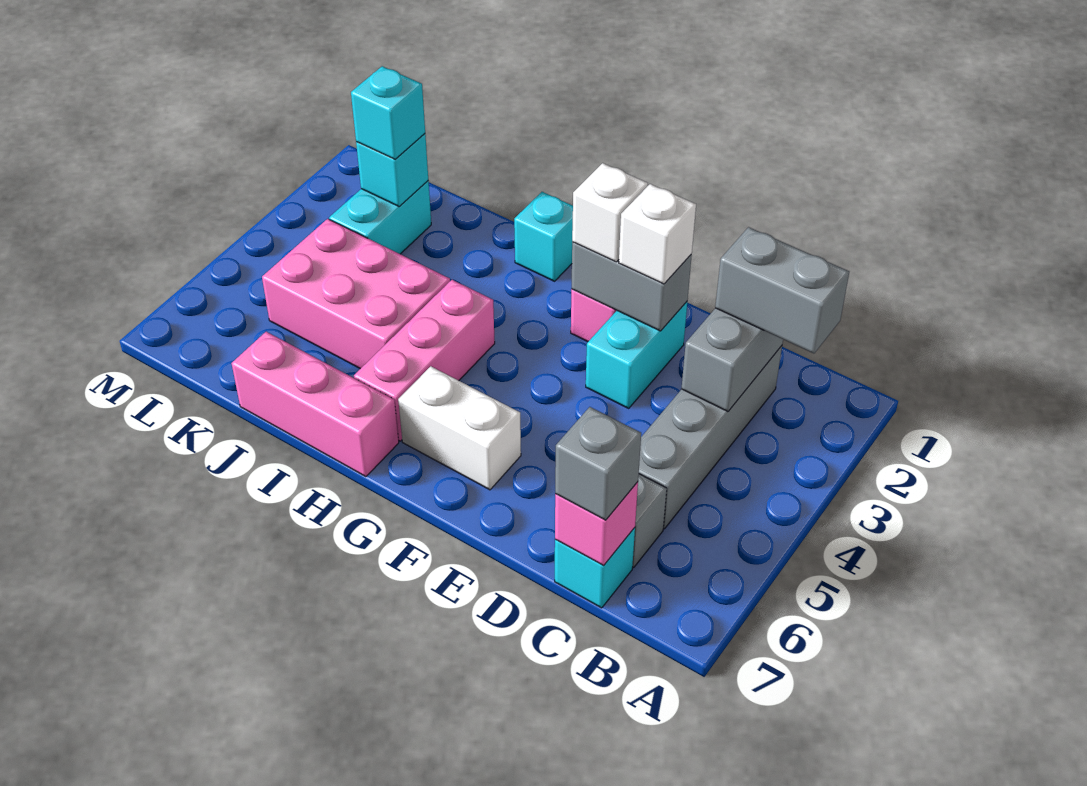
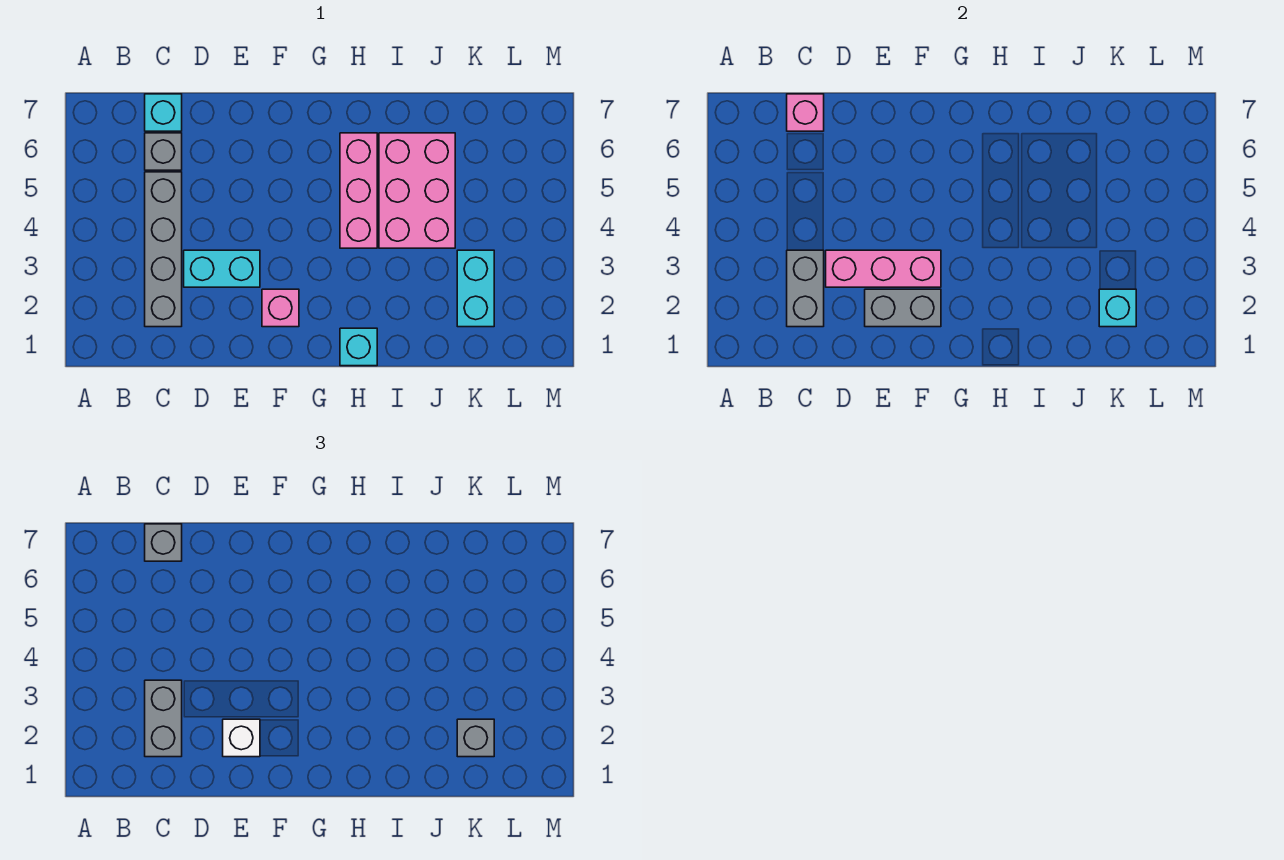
grey brick B2:C2 level 3 -> grey brick C2:C3 level 3
cyan brick E2:E3 level 1 -> cyan brick D3:E3 level 1
white brick F2 level 3 -> none
white brick F6:G6 level 1 -> none
pink brick H7:J7 level 1 -> pink brick D3:F3 level 2
pink brick I4:K5 level 1 -> pink brick I4:J6 level 1
cyan brick K2 level 3 -> grey brick K2 level 3

